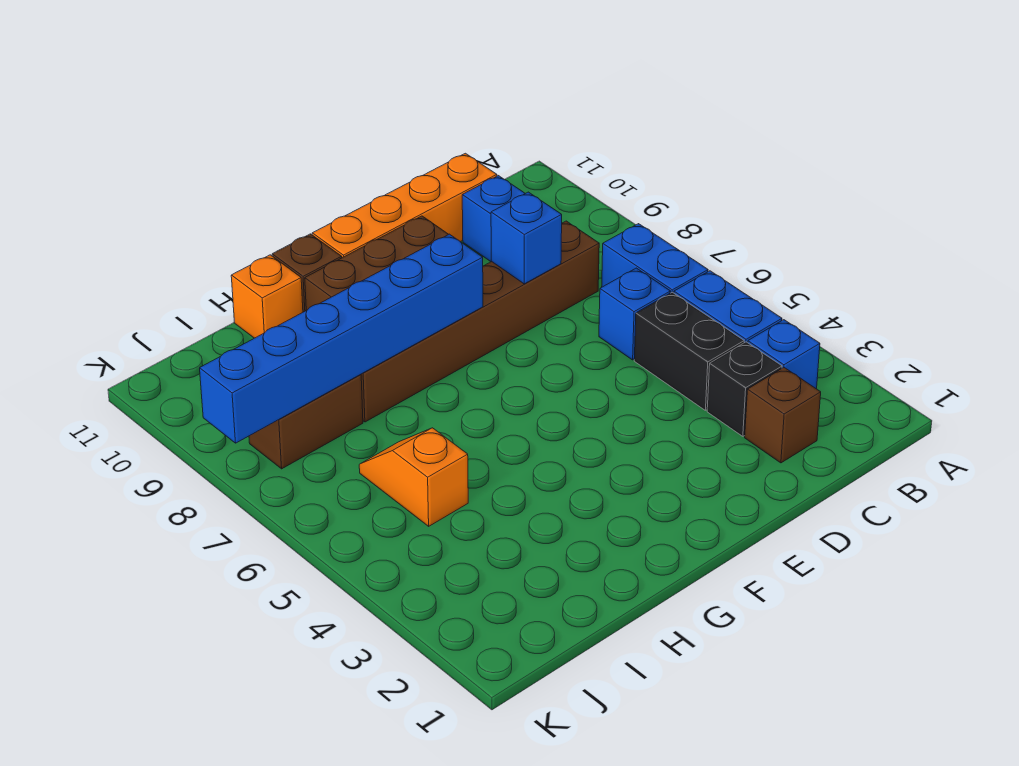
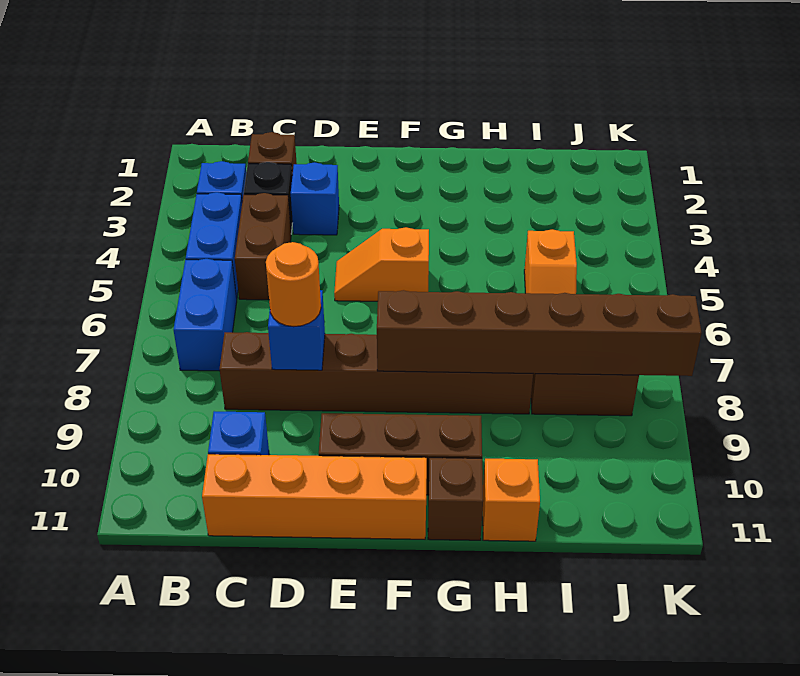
black brick C4:C5 level 1 -> brown brick C4:C5 level 1
blue brick C6 level 1 -> blue brick D3 level 1
none -> orange round brick D8 level 3
none -> orange slope E5:F5 level 1 top F
blue brick F8:K8 level 2 -> brown brick F8:K8 level 2

